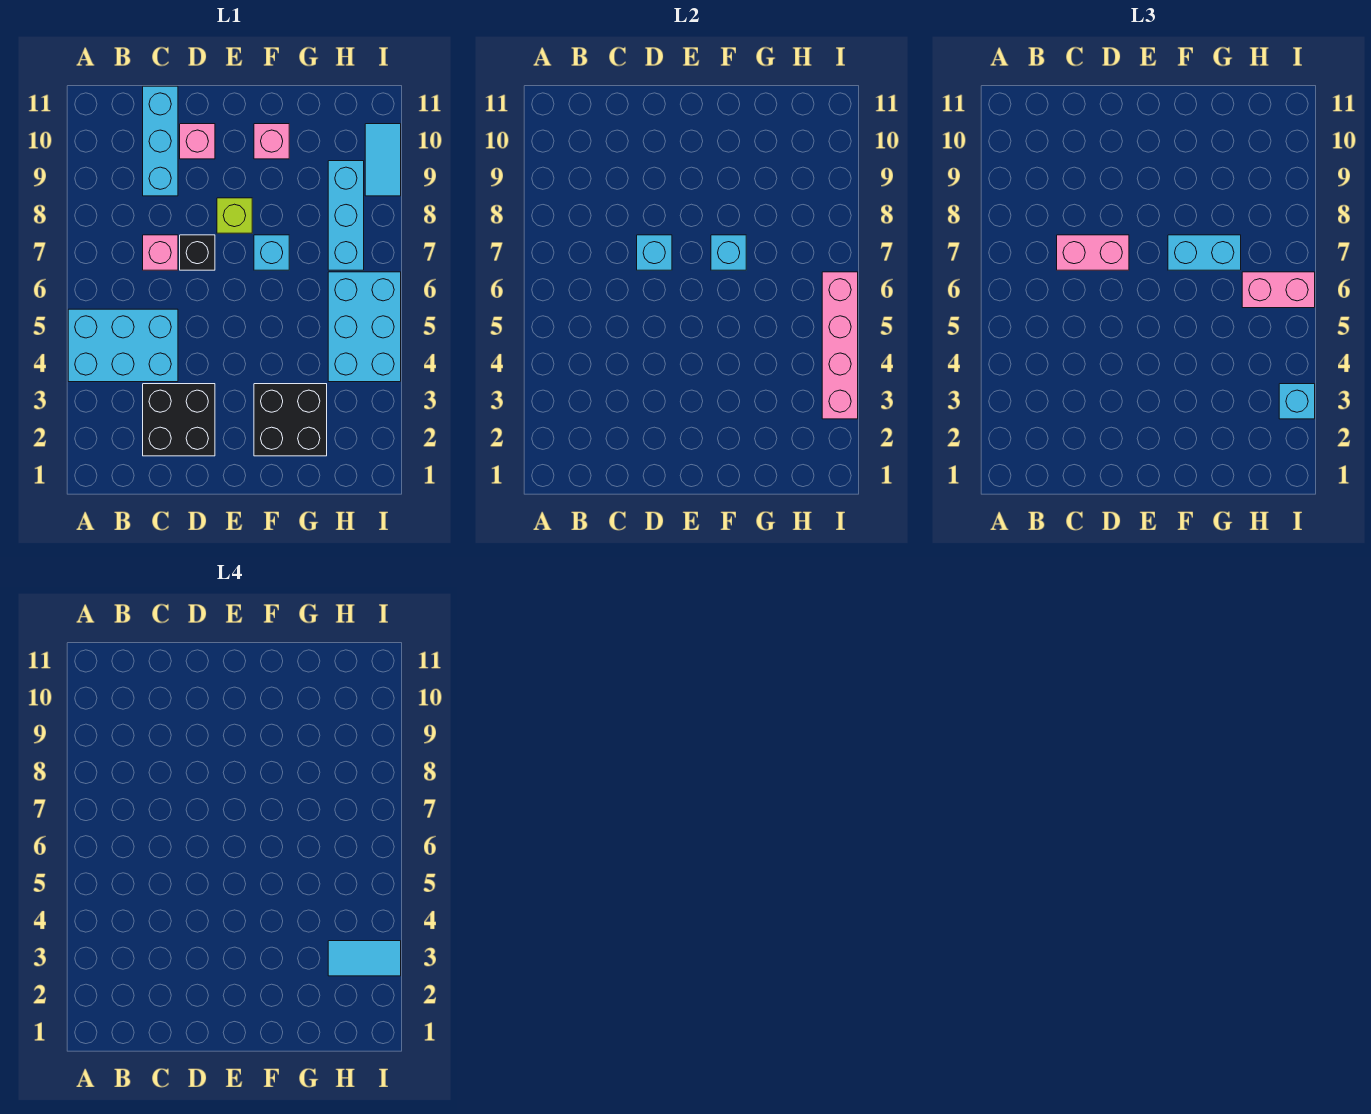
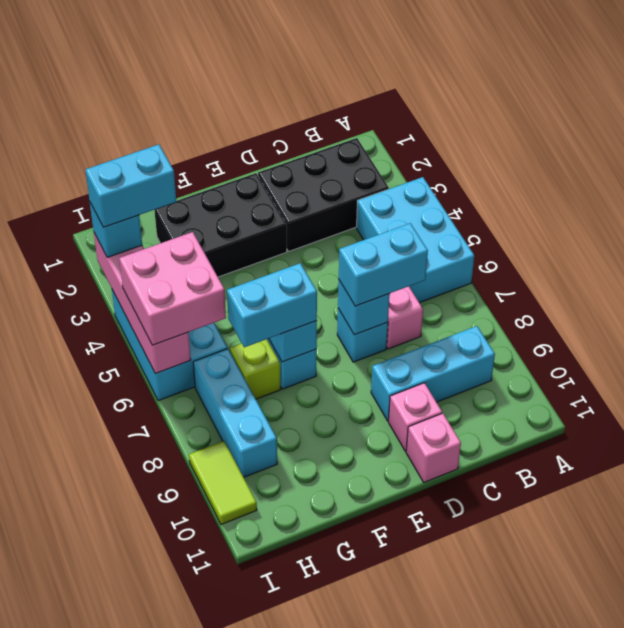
cyan brick A4:C5 level 1 -> cyan brick A4:B6 level 1
black brick C2:D3 level 1 -> black brick B2:D3 level 1
pink brick C7:D7 level 3 -> cyan brick C7:D7 level 3
cyan brick C9:C11 level 1 -> cyan brick B9:D9 level 1
black brick D7 level 1 -> cyan brick D7 level 1
lime brick E8 level 1 -> lime brick G7 level 1
black brick F2:G3 level 1 -> black brick E2:G3 level 1
pink brick F10 level 1 -> pink brick D11 level 1
cyan tile H3:I3 level 4 -> cyan brick H3:I3 level 4
pink brick H6:I6 level 3 -> pink brick H5:I6 level 3
cyan tile I9:I10 level 1 -> lime tile I9:I10 level 1

